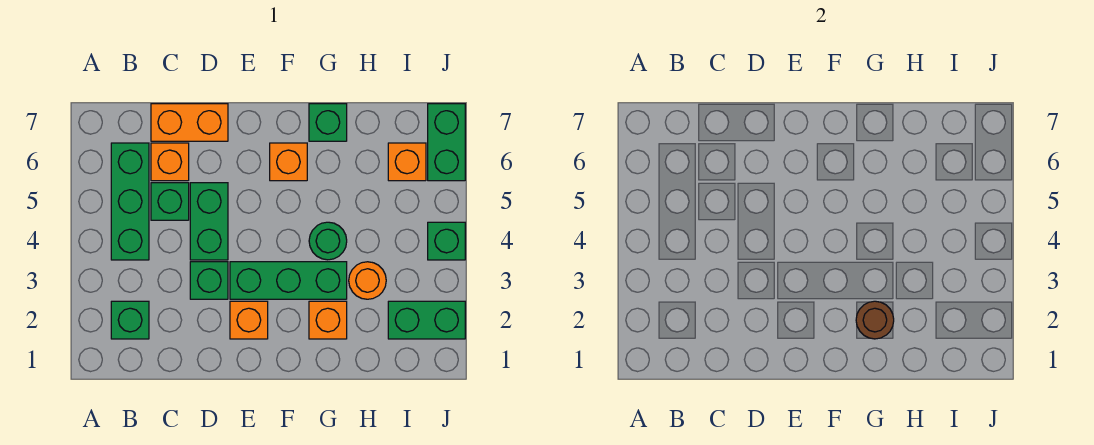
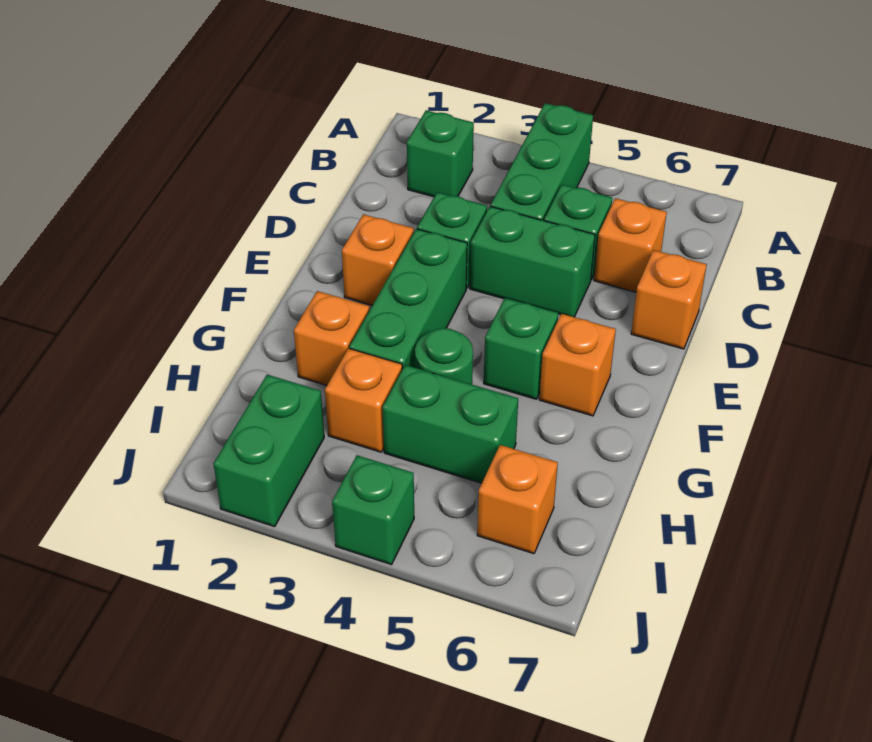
green brick B4:B6 level 1 -> green brick A4:C4 level 1
orange brick C7:D7 level 1 -> orange brick D7 level 1
brown round brick G2 level 2 -> none
green brick G7 level 1 -> green brick F5 level 1
orange round brick H3 level 1 -> orange brick H3 level 1
green brick J6:J7 level 1 -> green brick H4:H5 level 1

